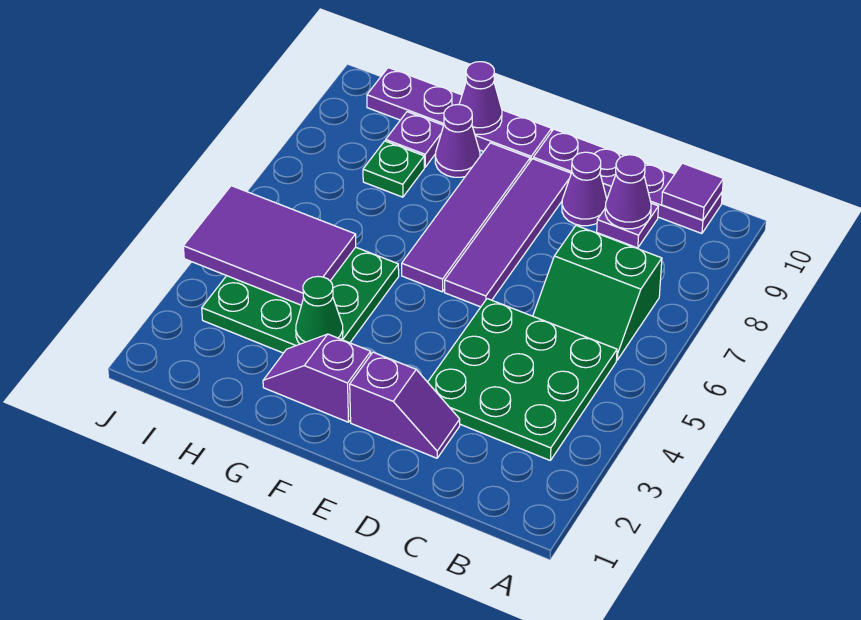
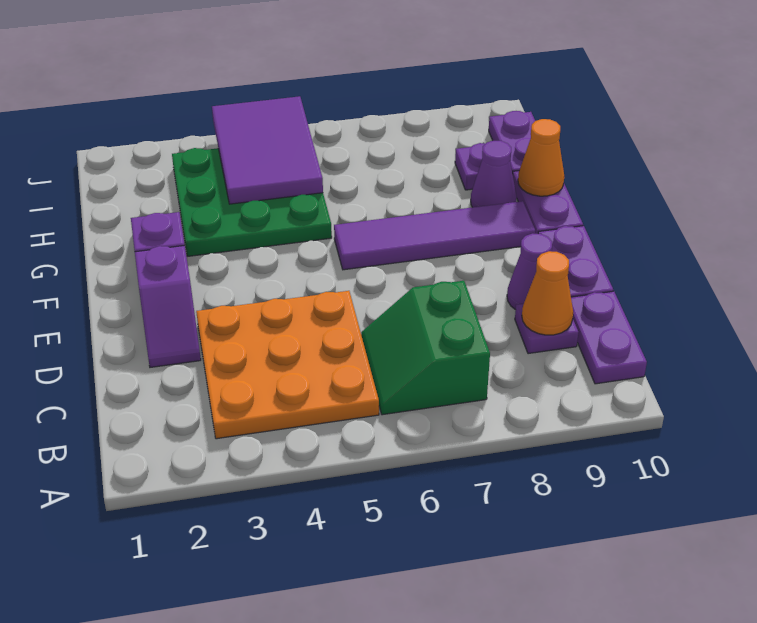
green plate B3:D5 level 1 -> orange plate B3:D5 level 1
purple tile B10 level 2 -> none
purple cone C9 level 2 -> orange cone C9 level 2
purple tile E6:E9 level 1 -> none
green cone G3 level 2 -> none
purple cone G10 level 2 -> orange cone G10 level 2
green plate H8 level 1 -> none

